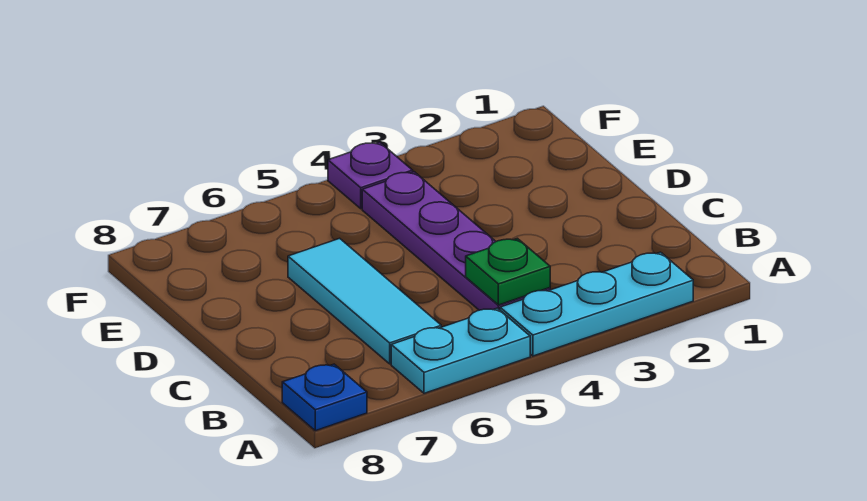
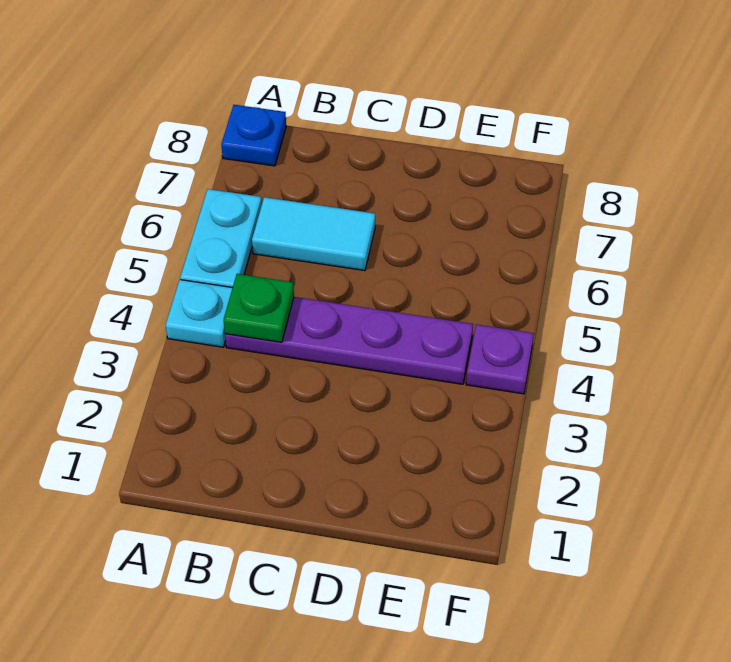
cyan plate A2:A4 level 1 -> cyan plate A4 level 1
cyan tile B6:D6 level 1 -> cyan tile B6:C6 level 1

